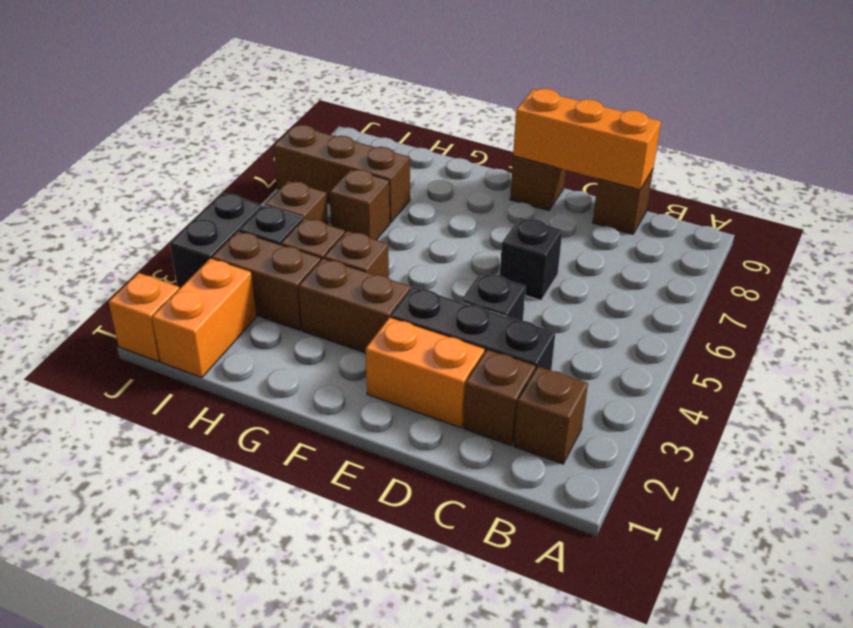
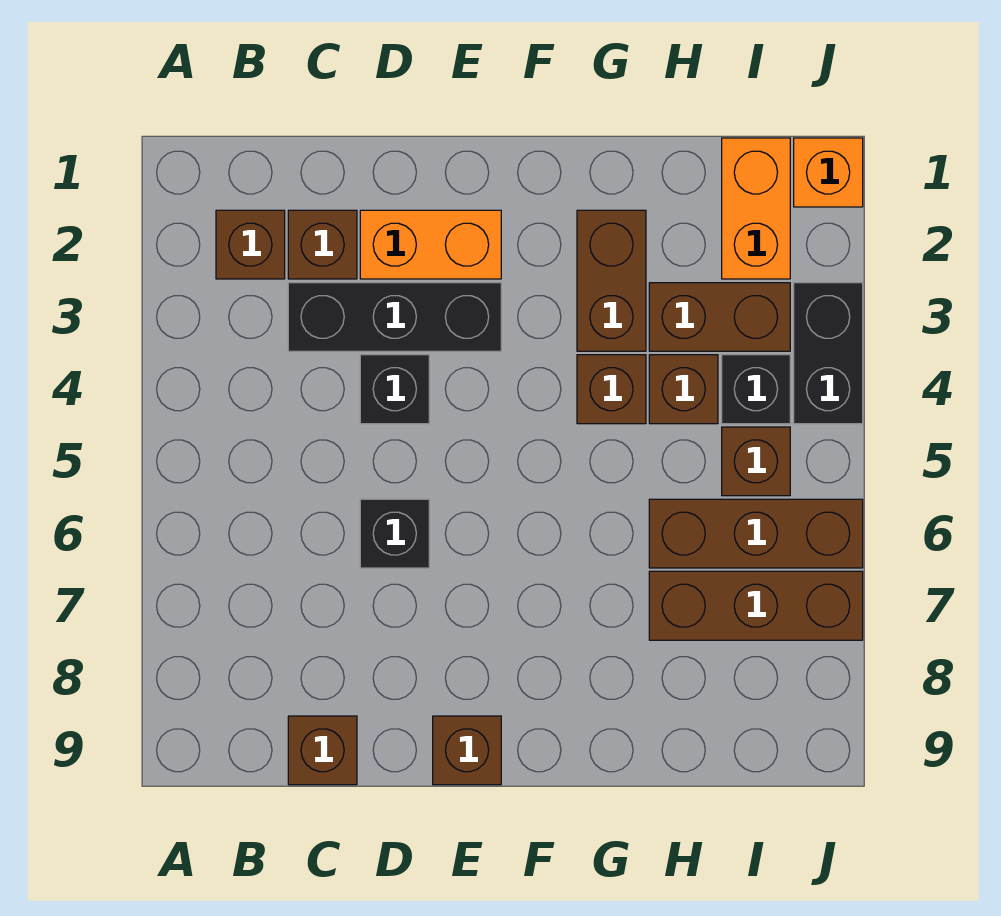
orange brick C9:E9 level 2 -> none
brown brick F3:G3 level 1 -> brown brick G2:G3 level 1
brown brick H6 level 1 -> brown brick H6:J6 level 1

